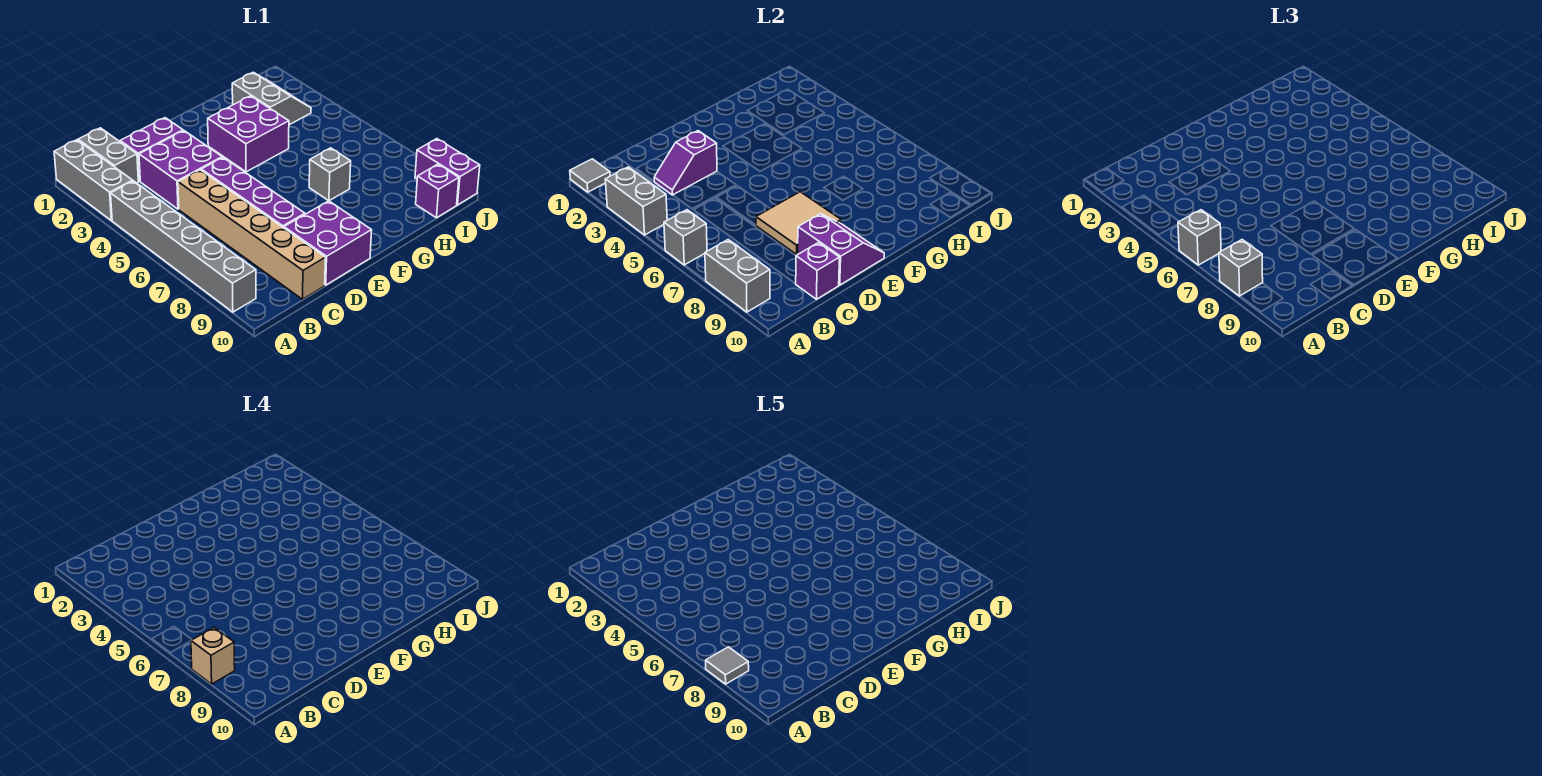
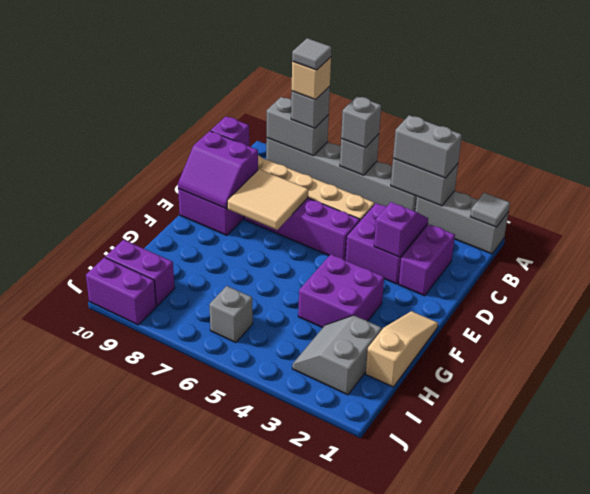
grey brick B1:B2 level 1 -> grey brick A3:A4 level 3
none -> tan slope F1:H1 level 1 top H
grey brick G7 level 1 -> grey brick I6 level 1
grey slope H2:I3 level 1 top H -> grey slope H2:I3 level 1 top 2
purple brick I10 level 1 -> purple brick I9:I10 level 1

